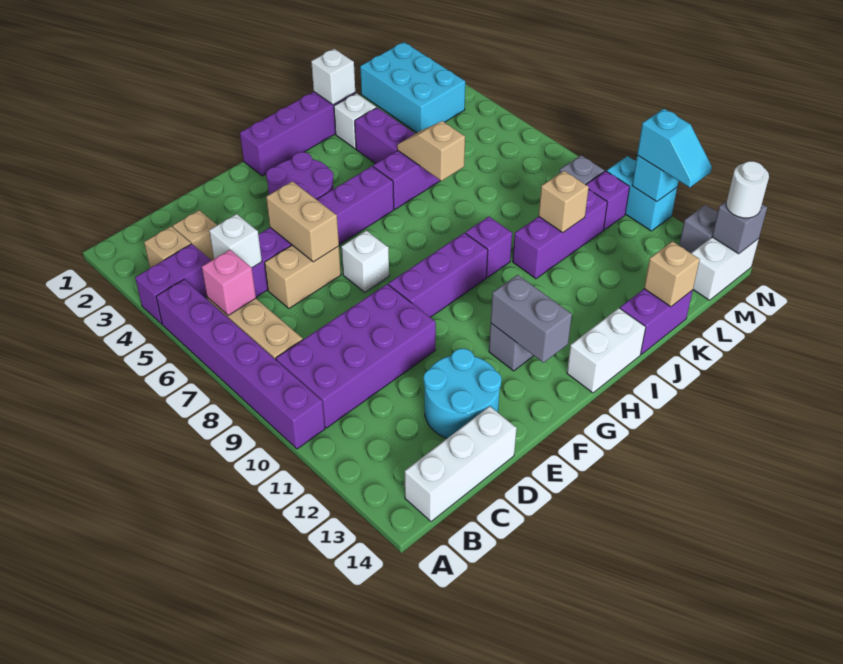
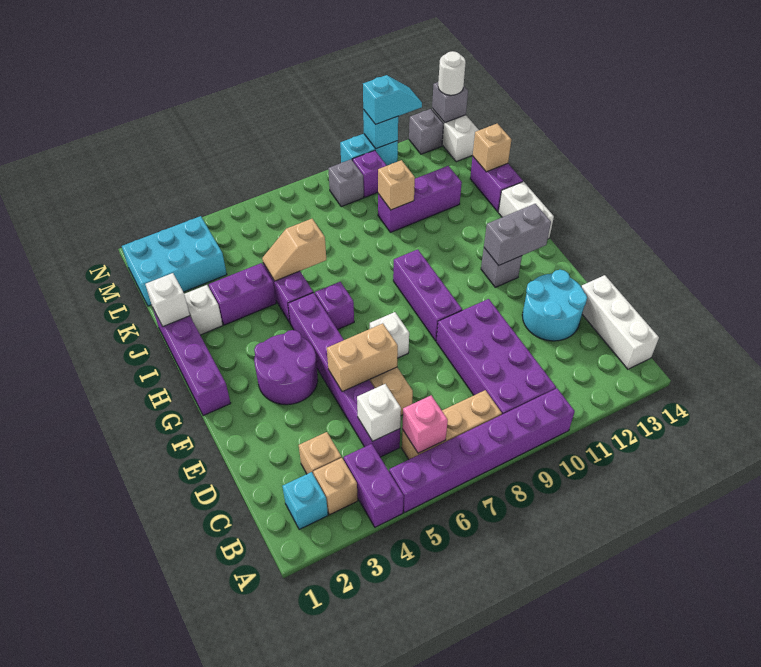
none -> cyan brick B2 level 1
purple brick I9 level 1 -> purple brick H6 level 1
purple brick J10:L10 level 1 -> purple brick K10:K12 level 1

